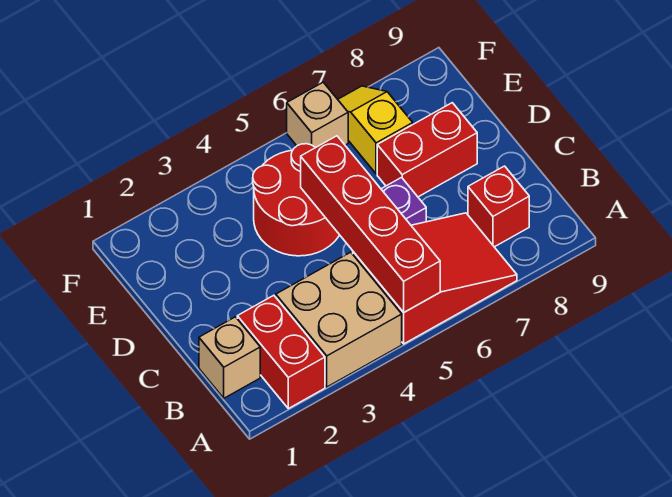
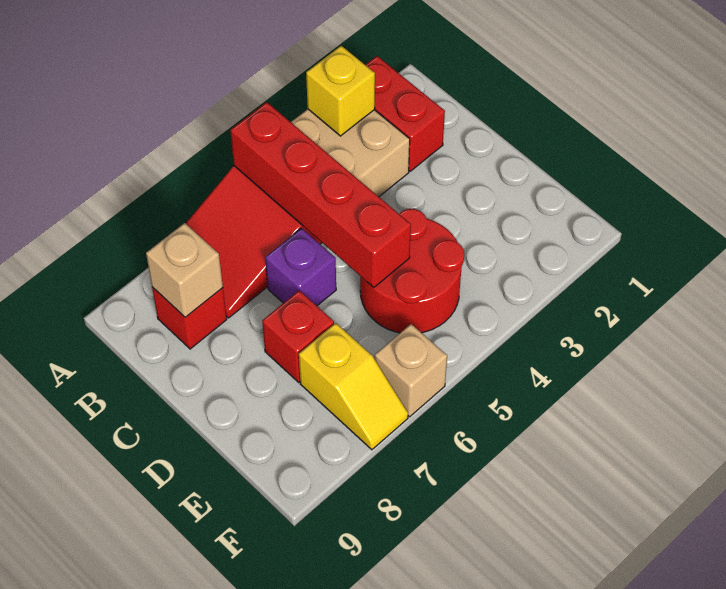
none -> yellow brick A3 level 2
tan brick B1 level 1 -> tan brick B8 level 2
red brick D7:D8 level 1 -> red brick D7 level 1

